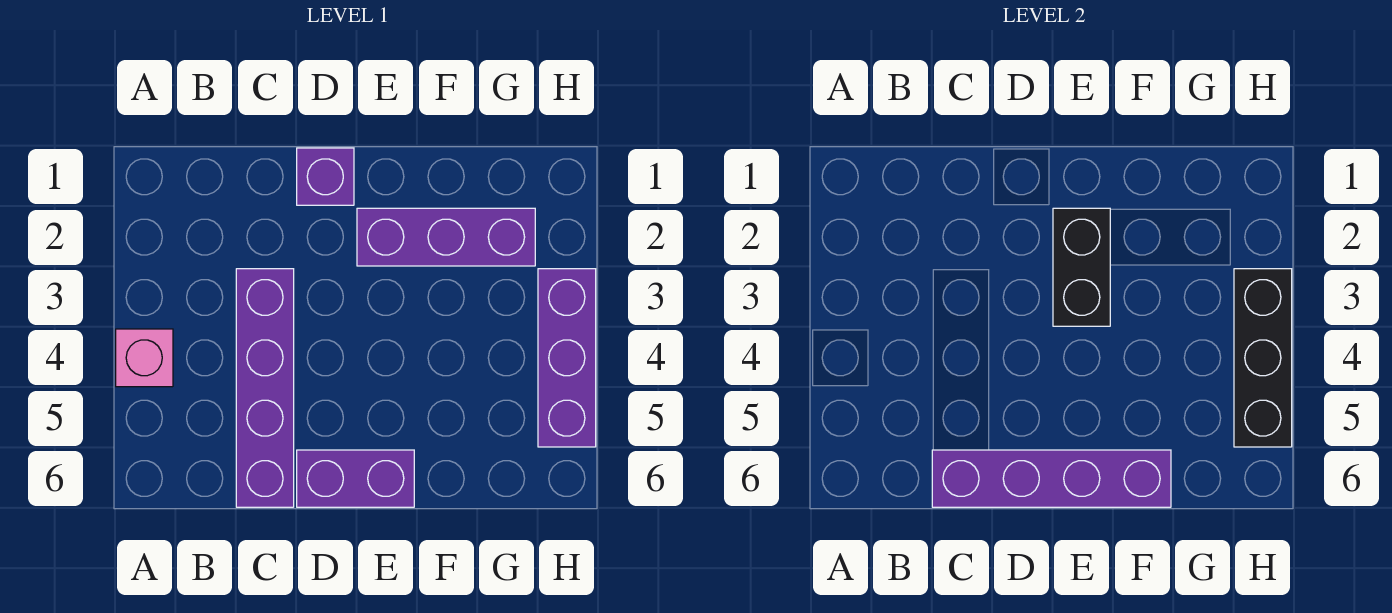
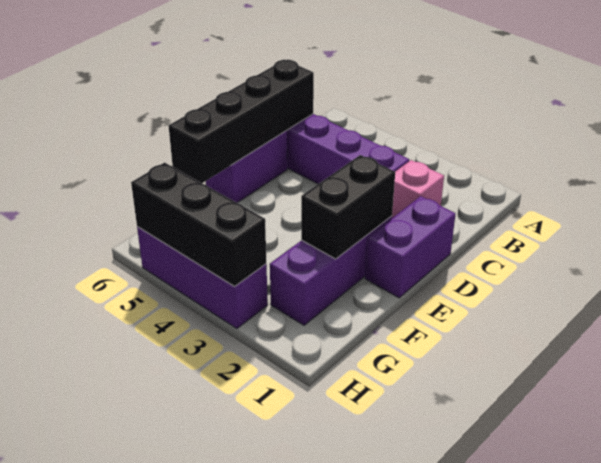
pink brick A4 level 1 -> pink brick C2 level 1
purple brick C6:F6 level 2 -> black brick C6:F6 level 2
purple brick D1 level 1 -> purple brick D1:E1 level 1
black brick E2:E3 level 2 -> black brick E2:F2 level 2

